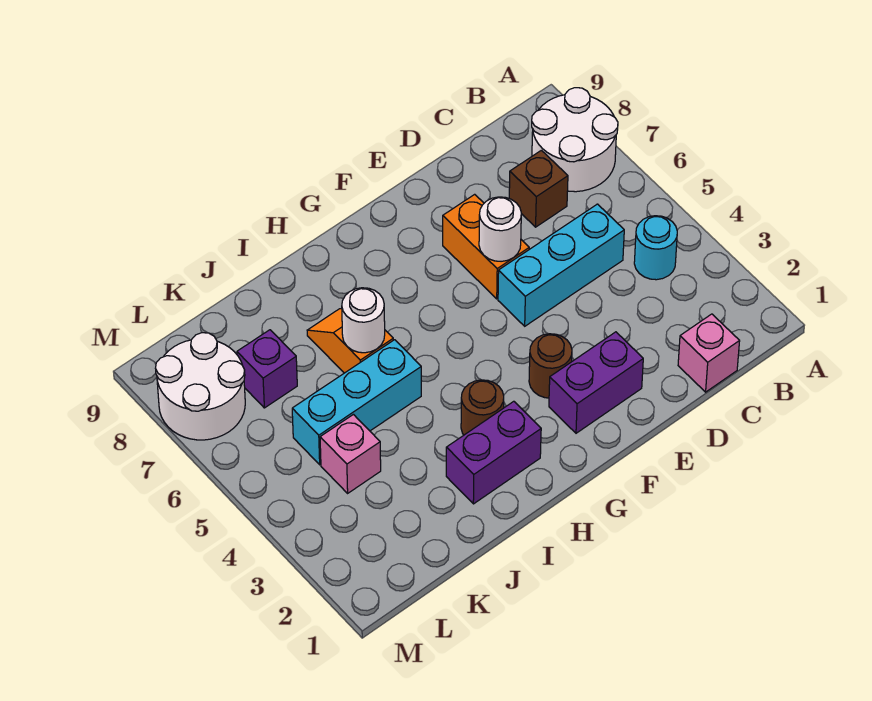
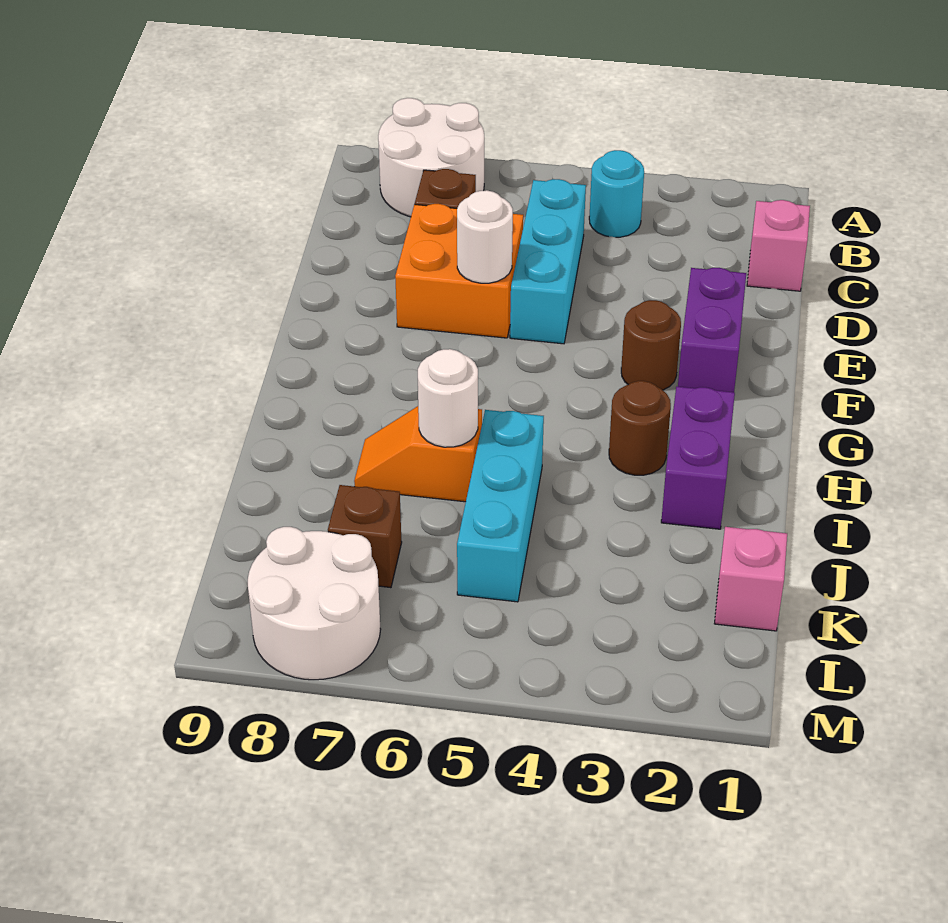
orange brick E6:E7 level 1 -> orange brick D6:E7 level 1
pink brick K4 level 1 -> pink brick K1 level 1
purple brick K7 level 1 -> brown brick K7 level 1

